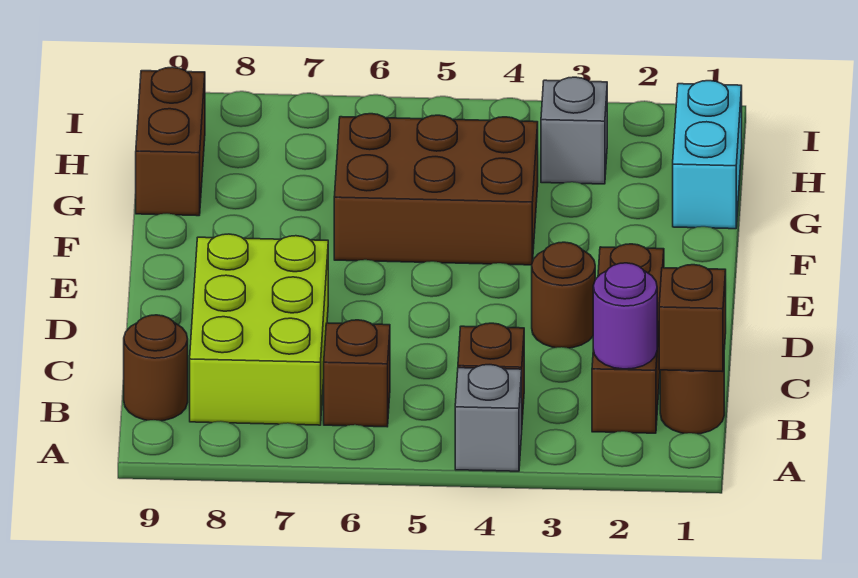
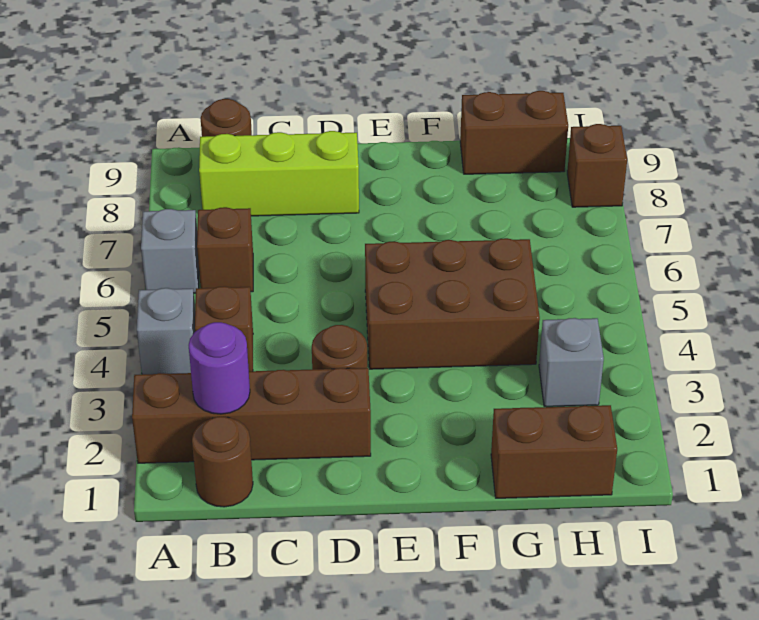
none -> grey brick A6 level 1
brown brick B1 level 2 -> brown brick I8 level 1
brown brick B2:D2 level 1 -> brown brick A2:D2 level 1
lime brick B7:D8 level 1 -> lime brick B8:D8 level 1
brown brick F4:G6 level 1 -> brown brick E4:G5 level 1
cyan brick G1:H1 level 1 -> brown brick G1:H1 level 1

